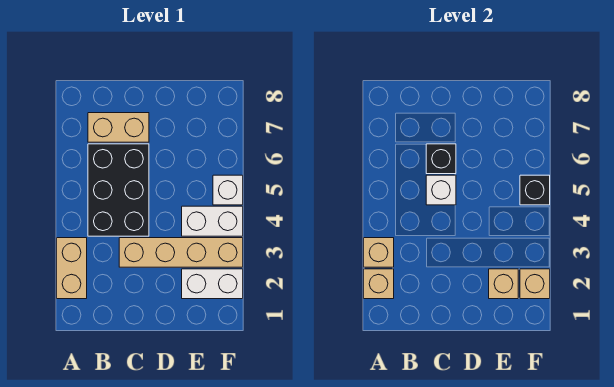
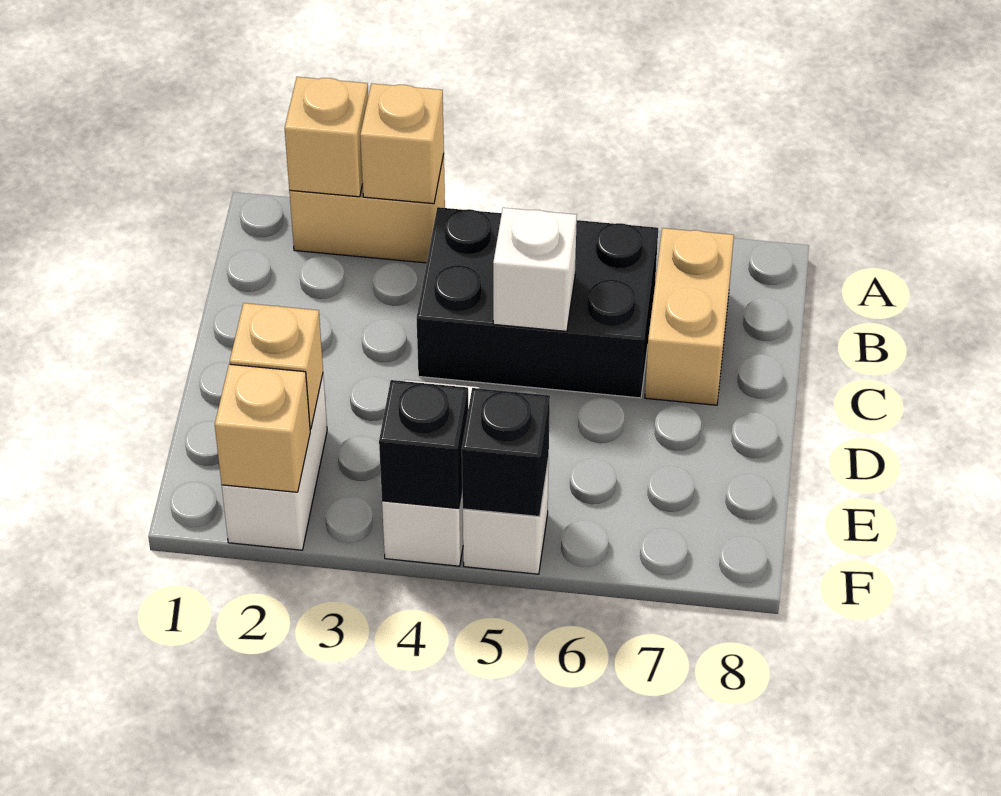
tan brick C3:F3 level 1 -> none
black brick C6 level 2 -> black brick F4 level 2

